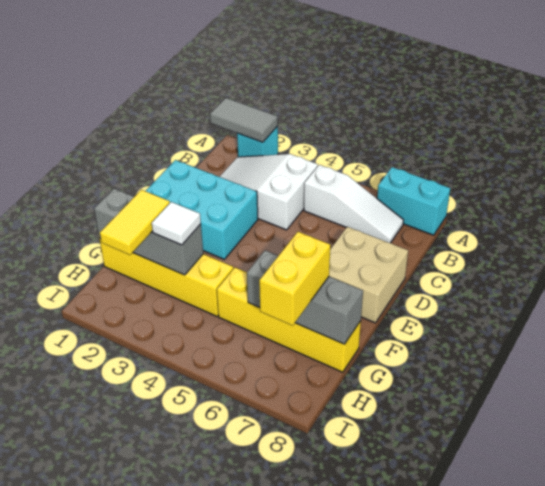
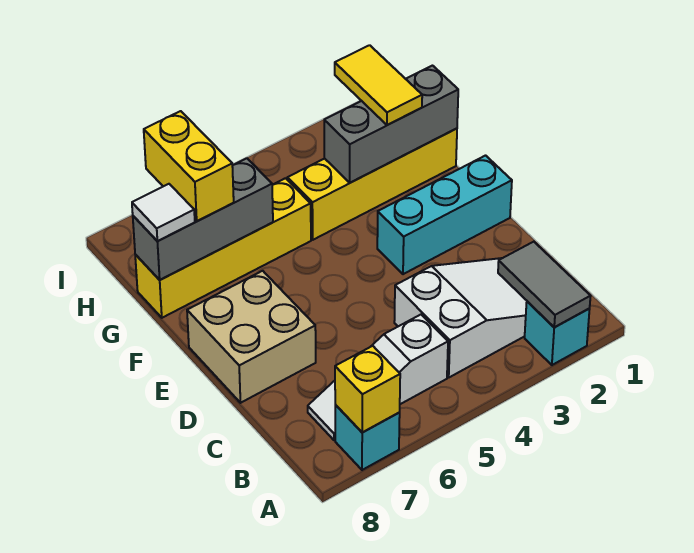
grey tile A1:A2 level 2 -> grey tile A2:B2 level 2
cyan brick A7:A8 level 1 -> cyan brick A7 level 1
none -> yellow brick A7 level 2
cyan brick D1:E3 level 1 -> cyan brick E1:E3 level 1
white tile G3 level 3 -> white tile G8 level 3

